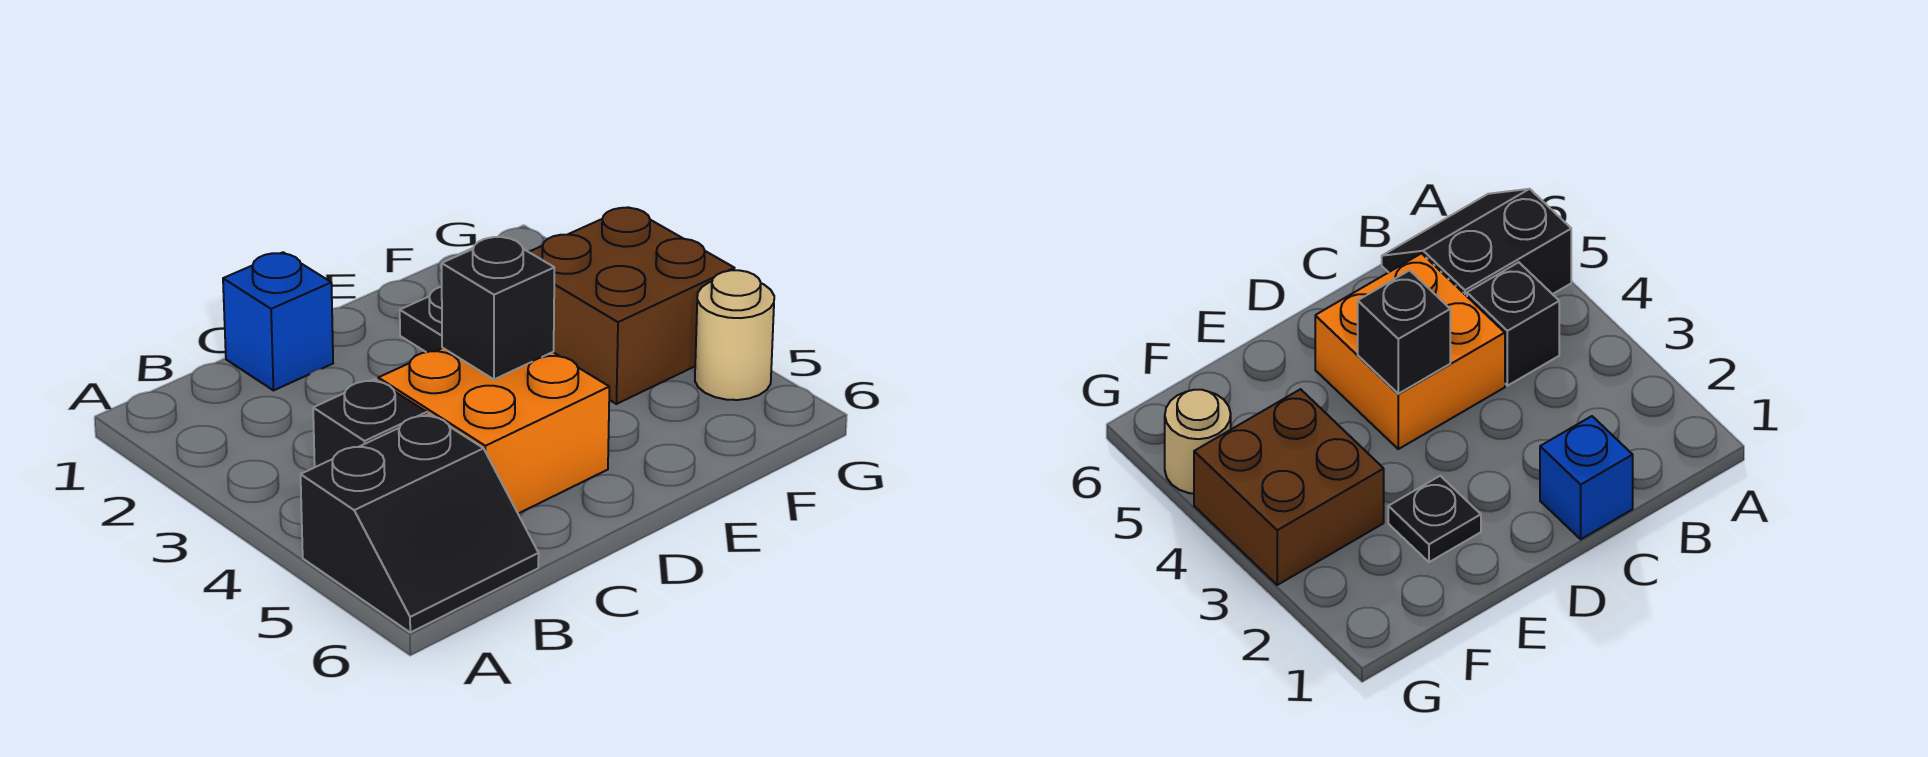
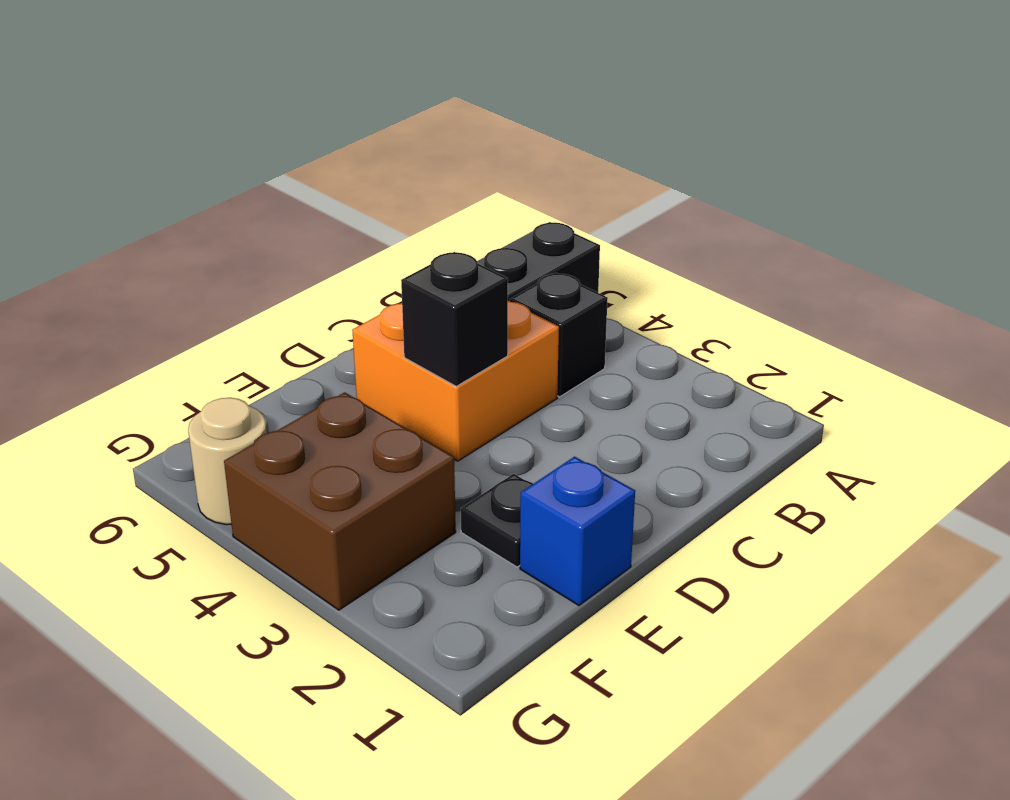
blue brick C1 level 1 -> blue brick E1 level 1

